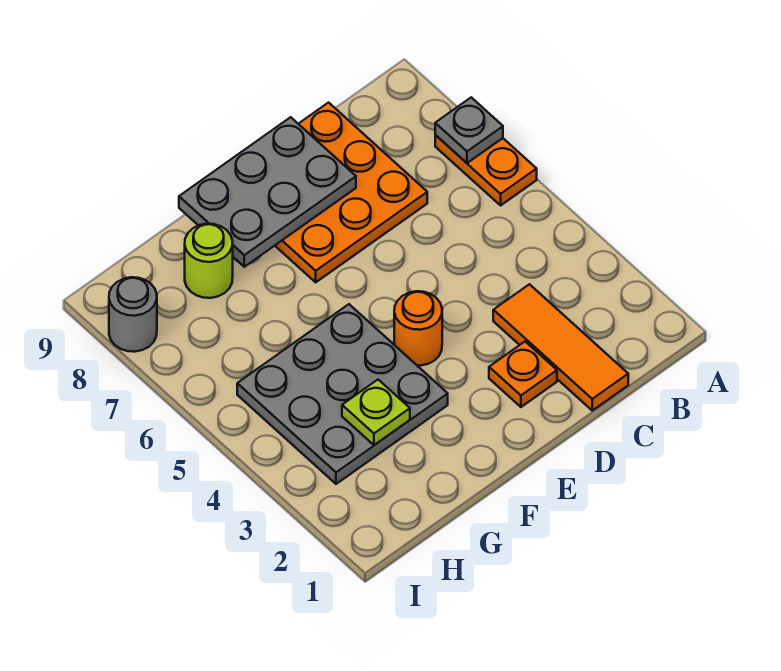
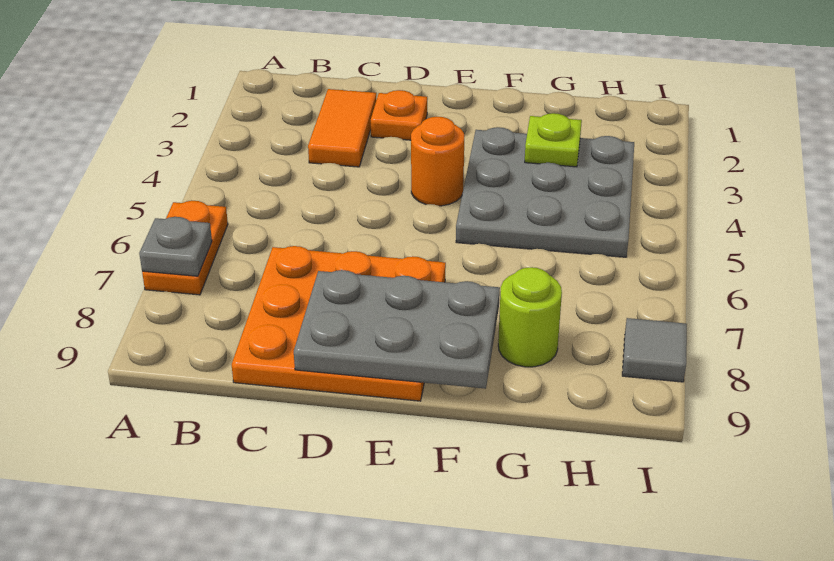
orange tile C1:C3 level 1 -> orange tile C2:C3 level 1
grey round brick I8 level 1 -> grey tile I8 level 1

